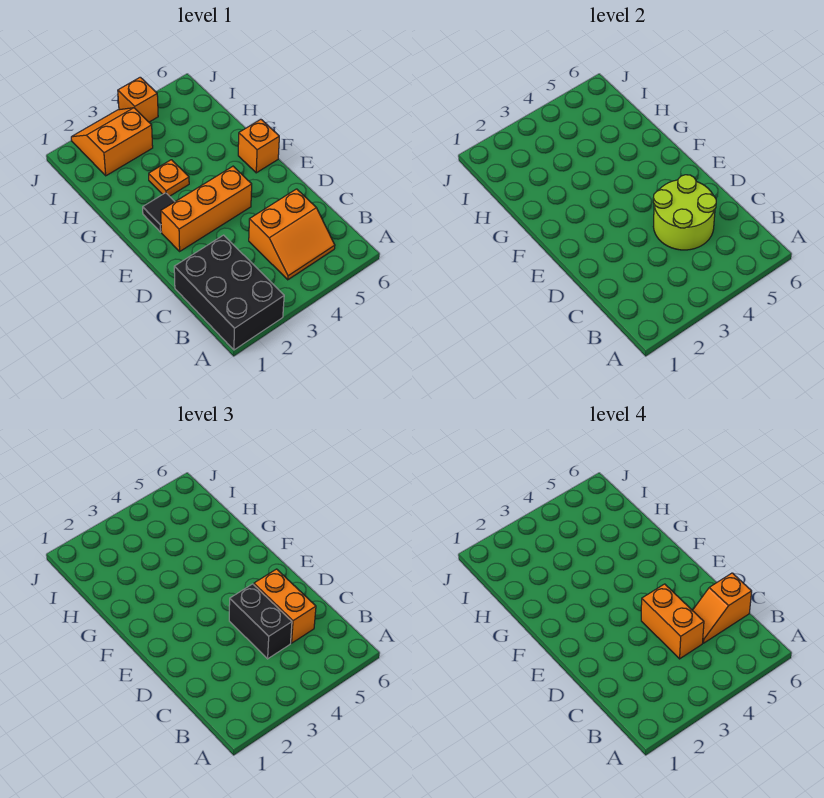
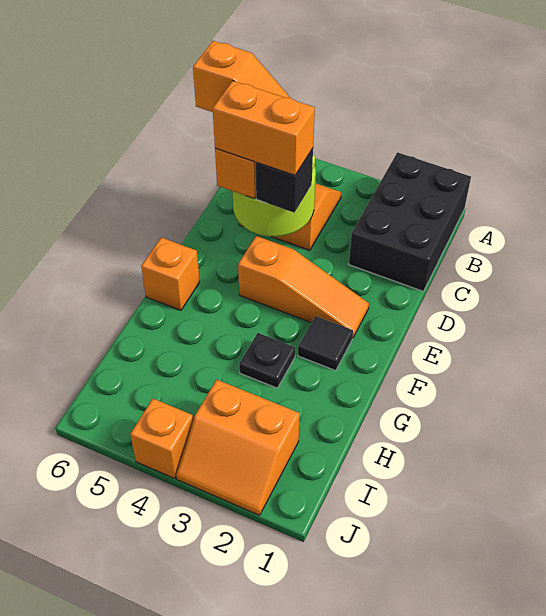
black brick C4:D4 level 3 -> black brick D4 level 3
orange brick C4:D4 level 4 -> orange brick D4:D5 level 4
orange brick E2:E4 level 1 -> orange slope E2:E4 level 1 top 4
orange plate G3 level 1 -> black plate G3 level 1

